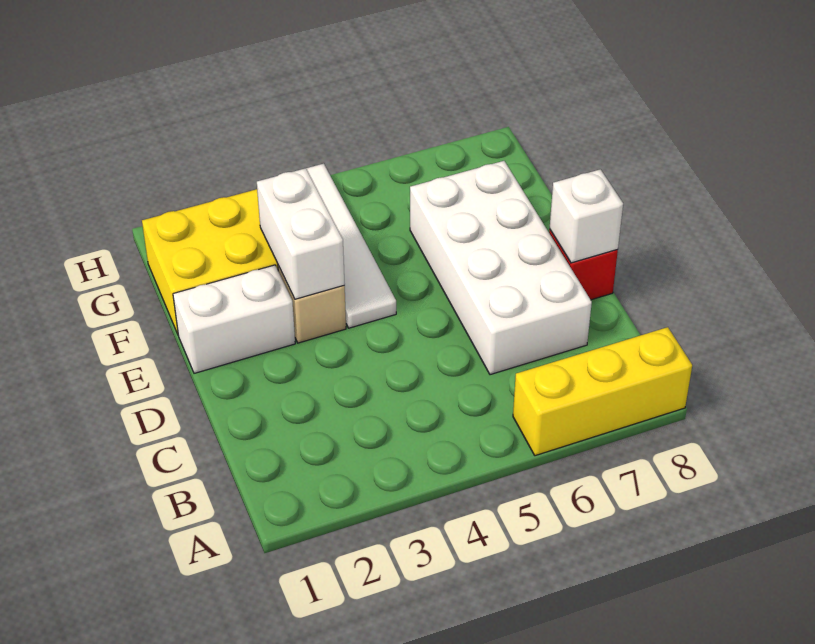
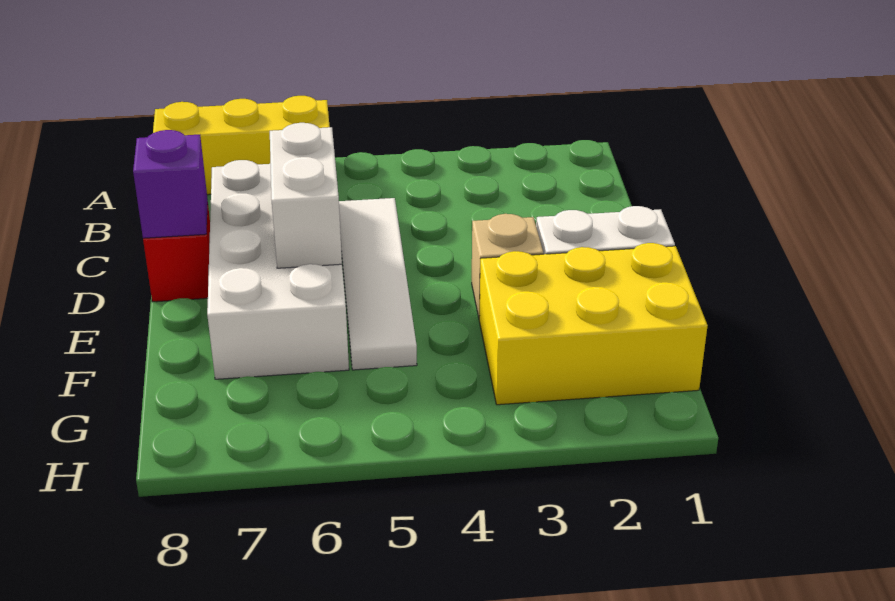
white brick D8 level 2 -> purple brick D8 level 2
white brick E3:F3 level 2 -> white brick D6:E6 level 2
white tile E4:H4 level 1 -> white tile C5:F5 level 1

